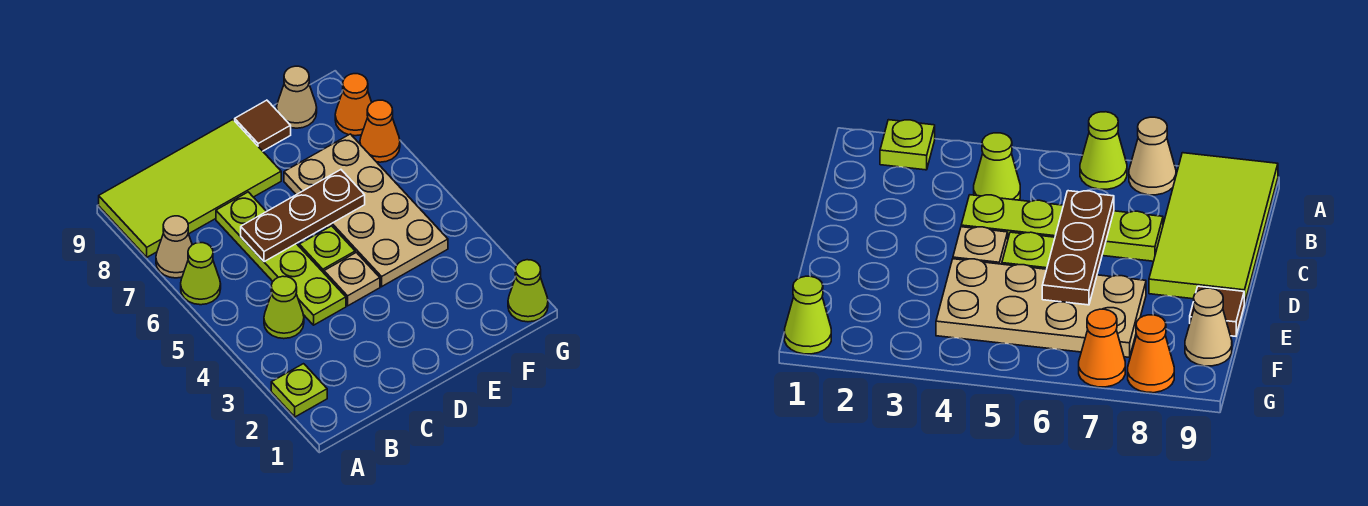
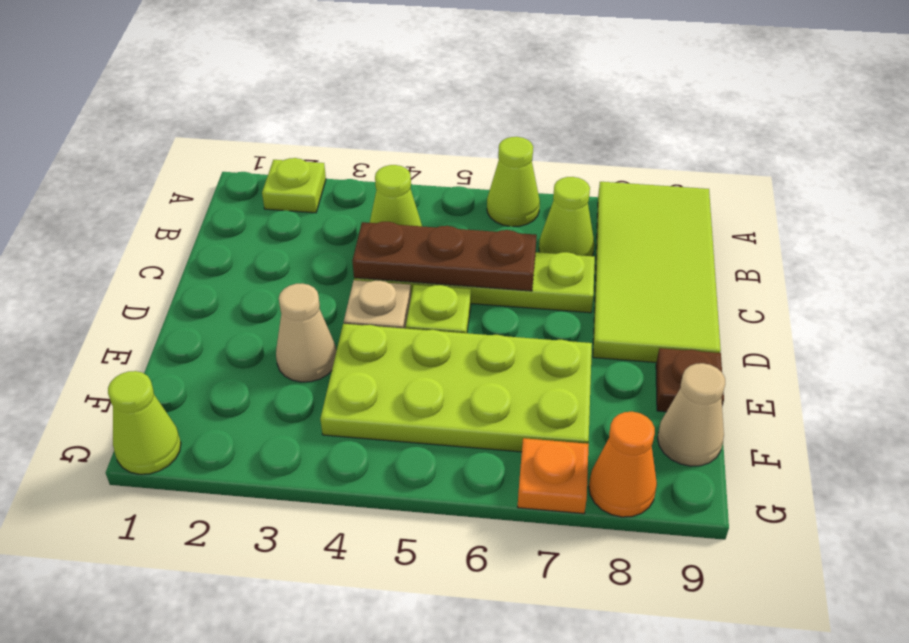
tan cone A7 level 1 -> tan cone E3 level 1
none -> lime cone B7 level 1
brown plate C6:E6 level 2 -> brown plate C4:C6 level 2
tan plate E4:F7 level 1 -> lime plate E4:F7 level 1
brown tile E9 level 1 -> brown plate E9 level 1
orange cone G7 level 1 -> orange plate G7 level 1

